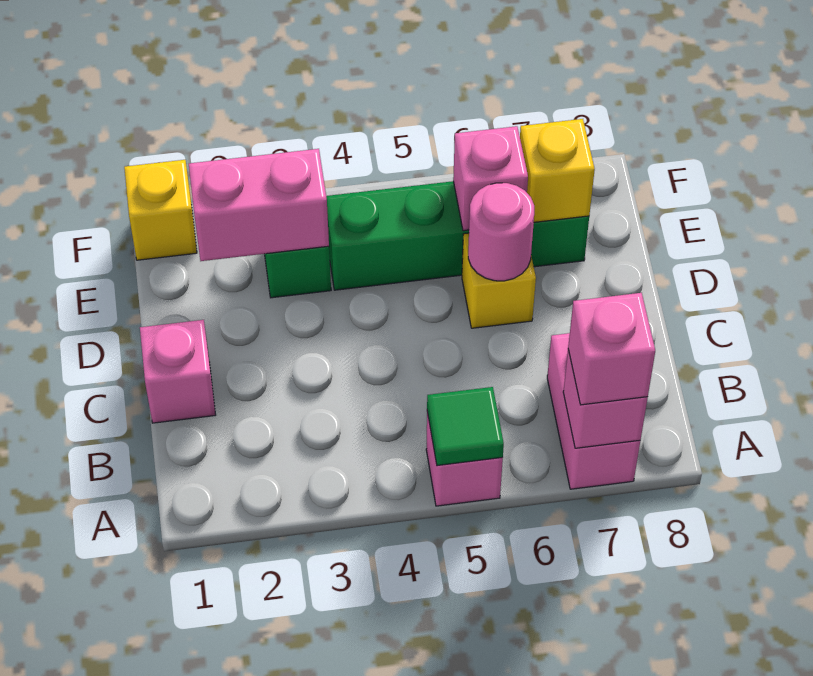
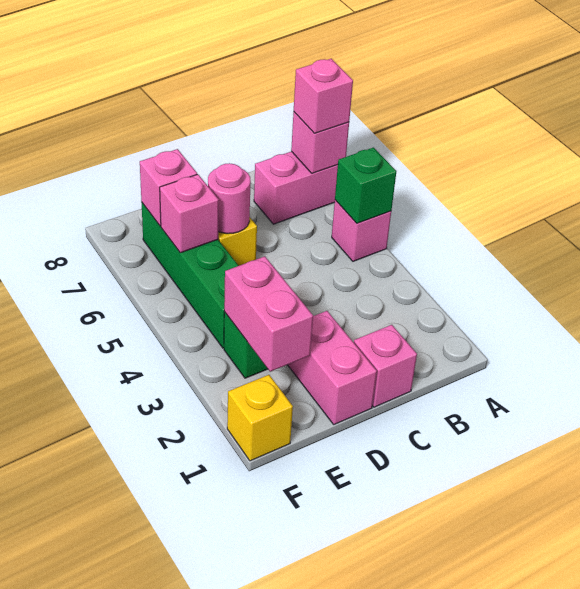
green tile A5 level 2 -> green brick A5 level 2
none -> pink brick D1:D2 level 1
yellow brick E7 level 2 -> pink brick E7 level 2

